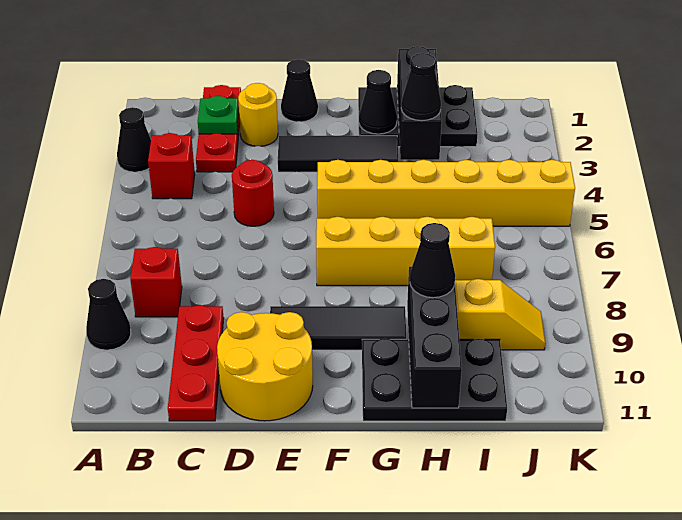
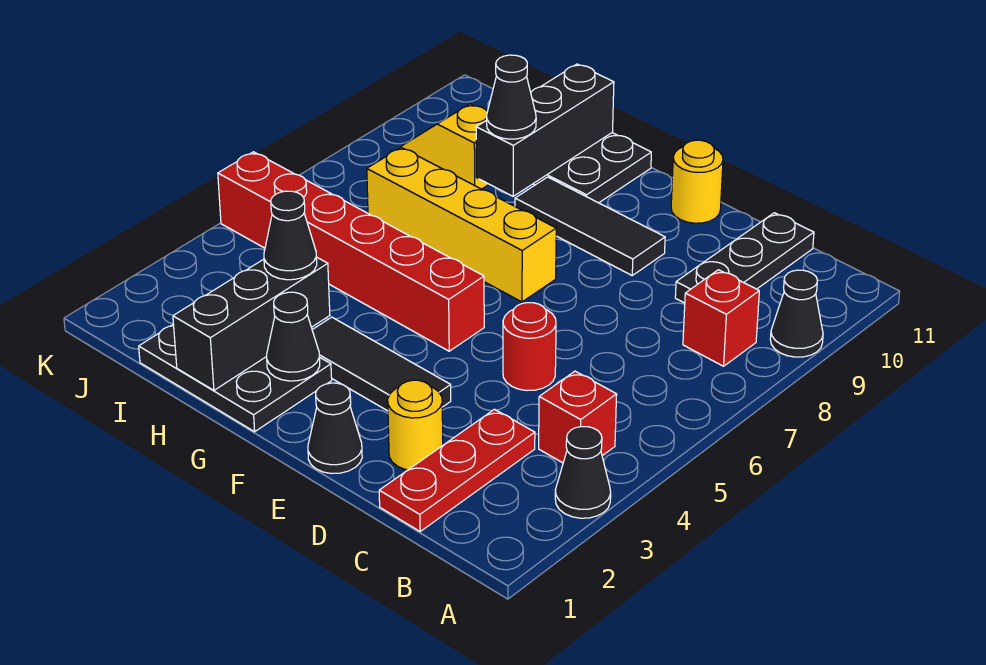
green plate C2 level 2 -> none
red plate C9:C11 level 1 -> black plate C9:C11 level 1
yellow round brick D10:E11 level 1 -> yellow round brick E11 level 1
yellow brick F5:K5 level 1 -> red brick F5:K5 level 1

